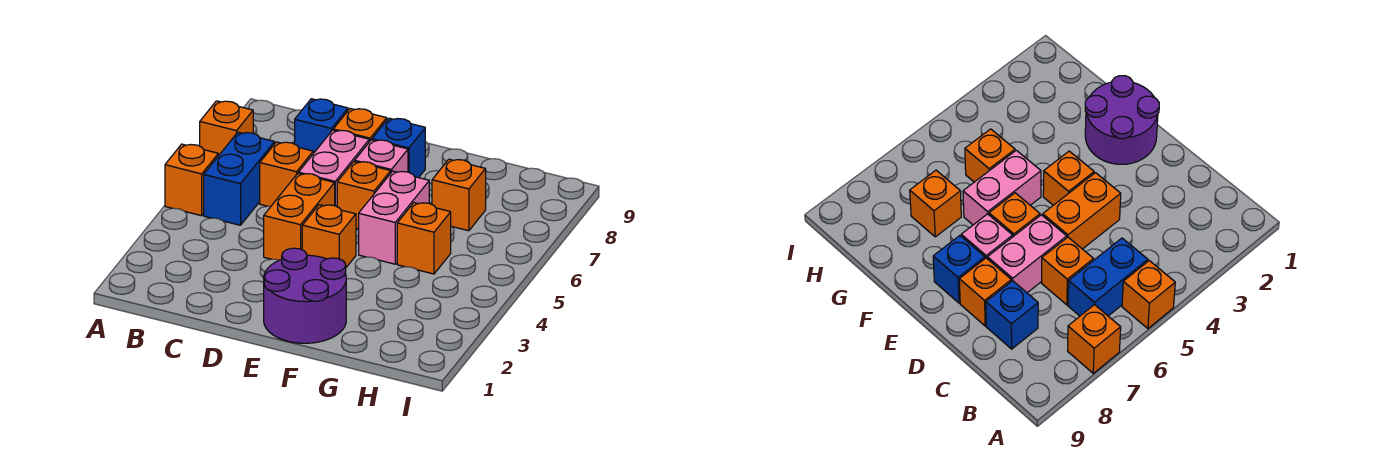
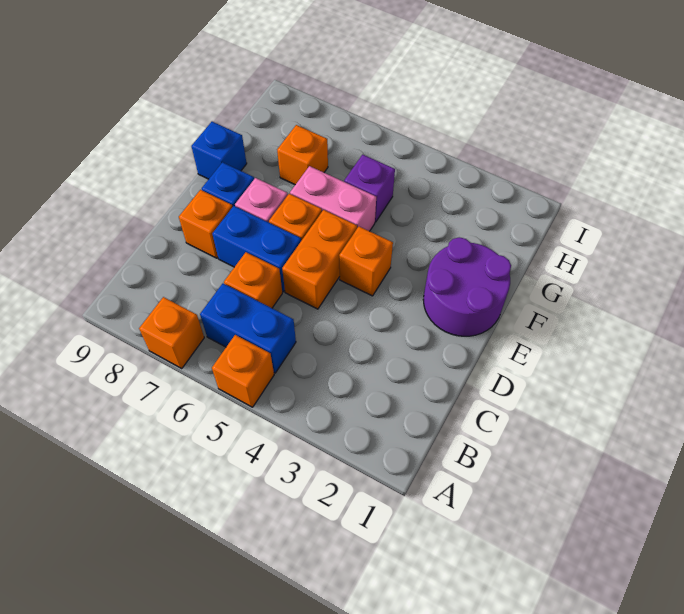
blue brick C8 level 1 -> blue brick F9 level 1
orange brick D4:D5 level 1 -> orange brick D5:E5 level 1
pink brick D6:D7 level 1 -> blue brick D6:D7 level 1
orange brick G5 level 1 -> purple brick G5 level 1

